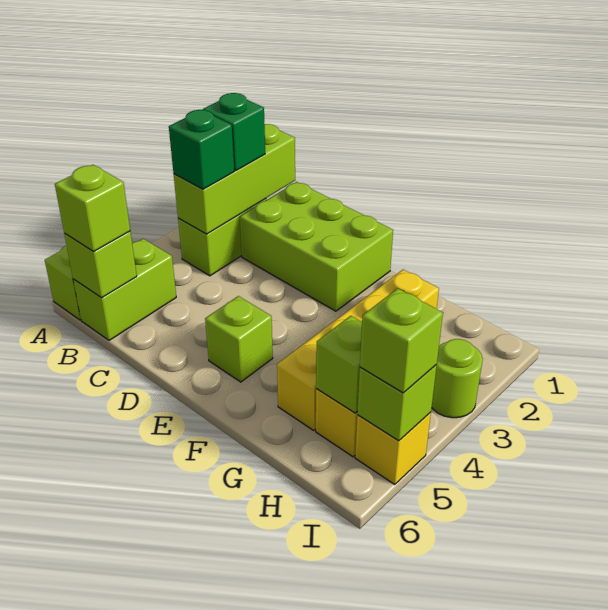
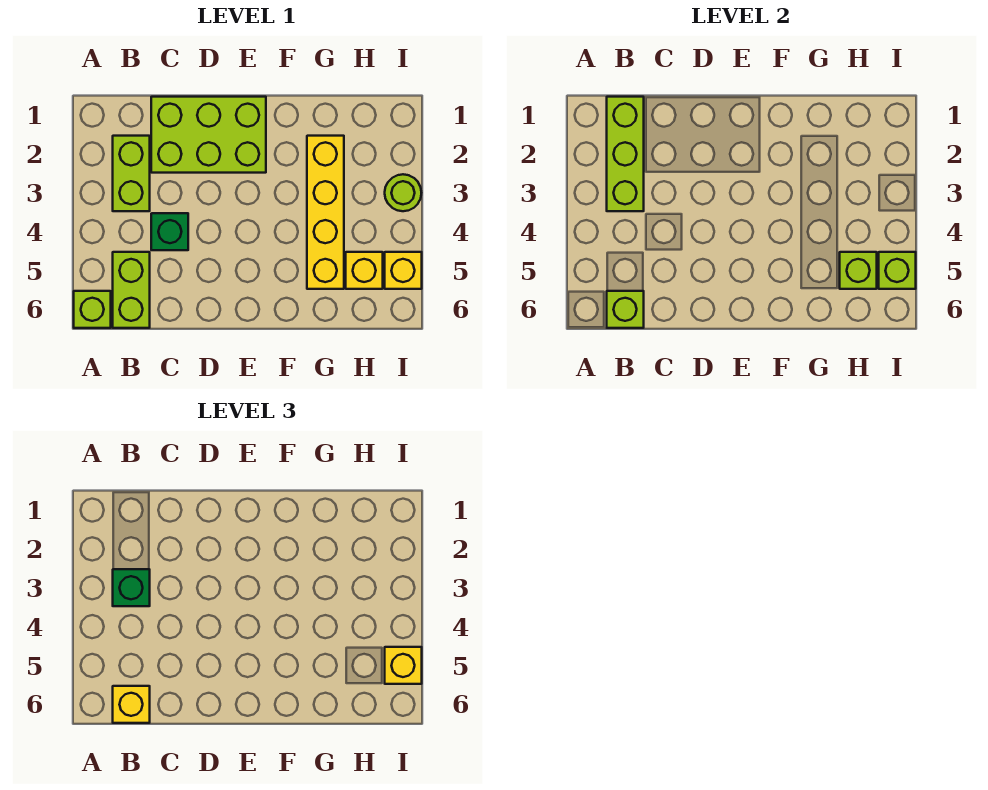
green brick B2 level 3 -> green brick C4 level 1
lime brick B6 level 3 -> yellow brick B6 level 3
lime brick E5 level 1 -> none
lime brick I5 level 3 -> yellow brick I5 level 3

